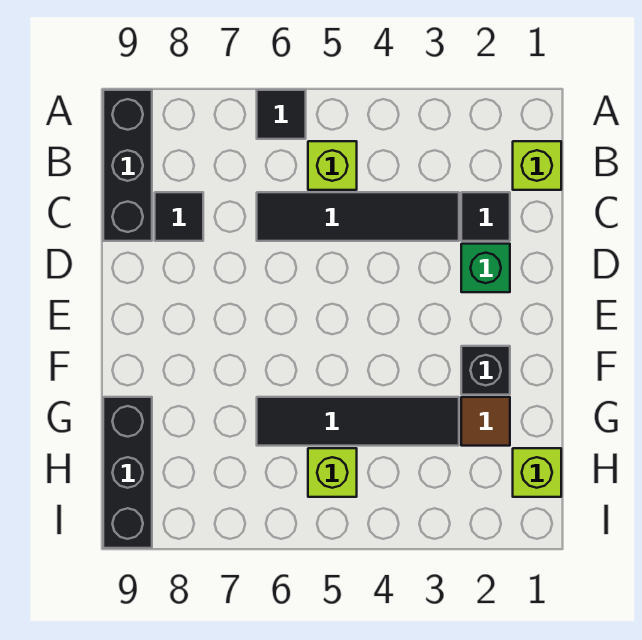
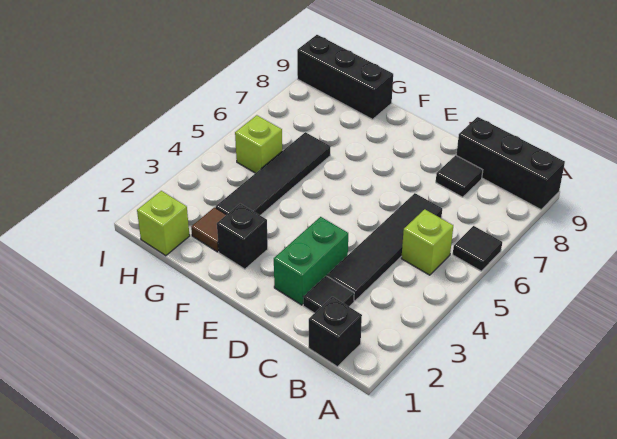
lime brick B1 level 1 -> black brick B1 level 1
green brick D2 level 1 -> green brick D2:D3 level 1

